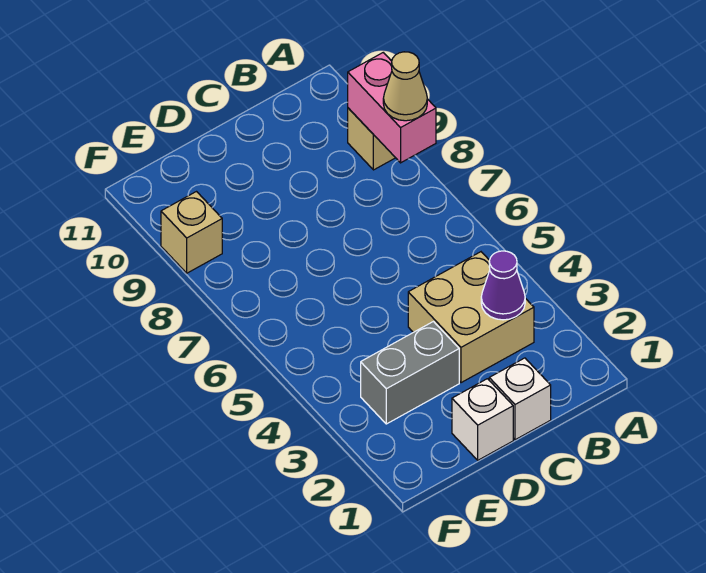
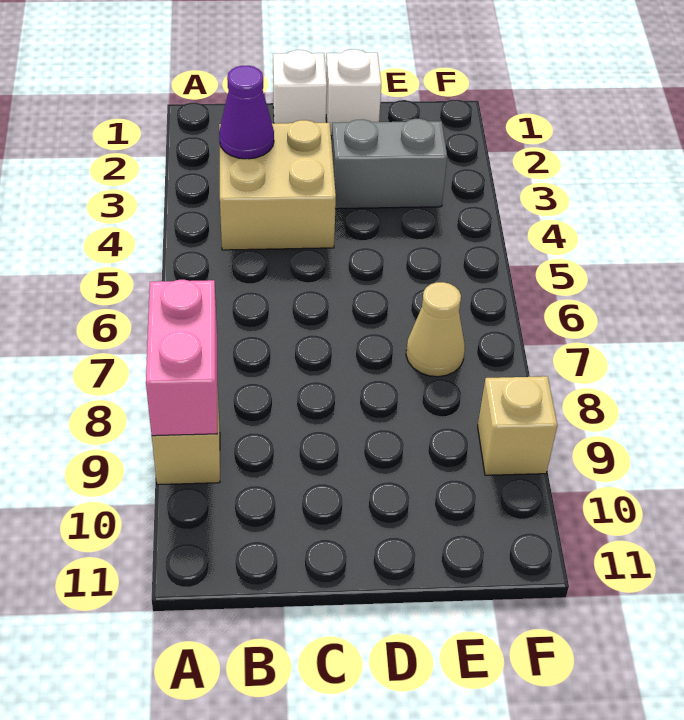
tan cone A8 level 3 -> tan cone E7 level 1

